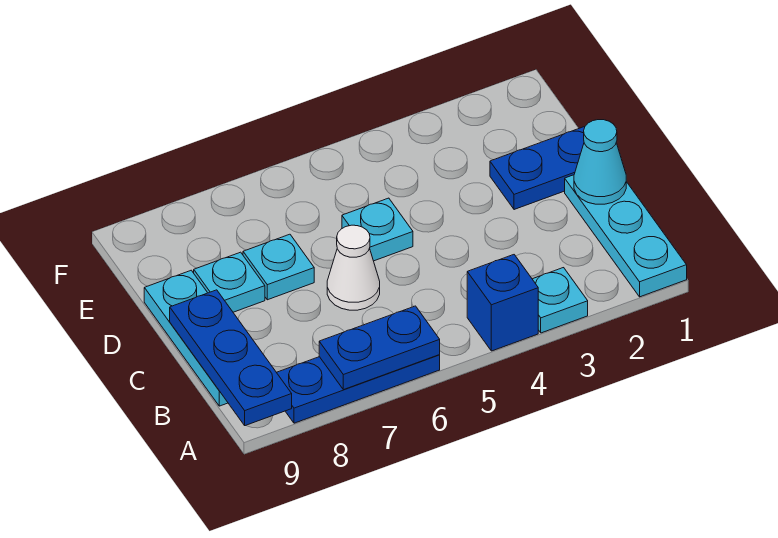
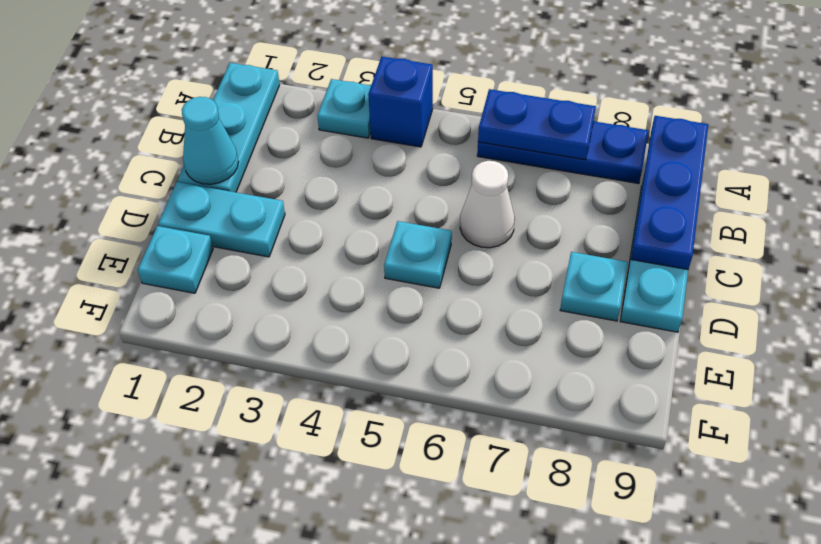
blue plate D1:D2 level 1 -> cyan plate D1:D2 level 1
cyan plate D7 level 1 -> cyan plate E1 level 1

